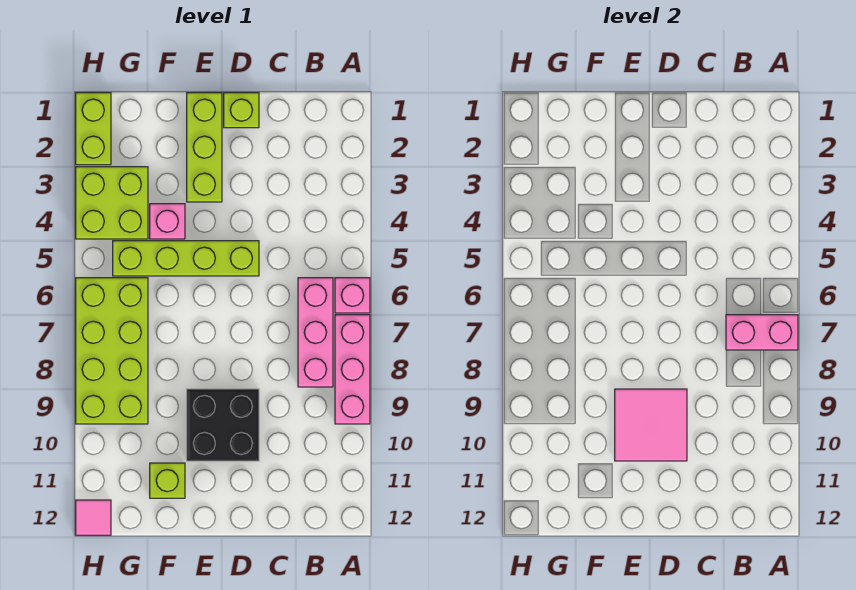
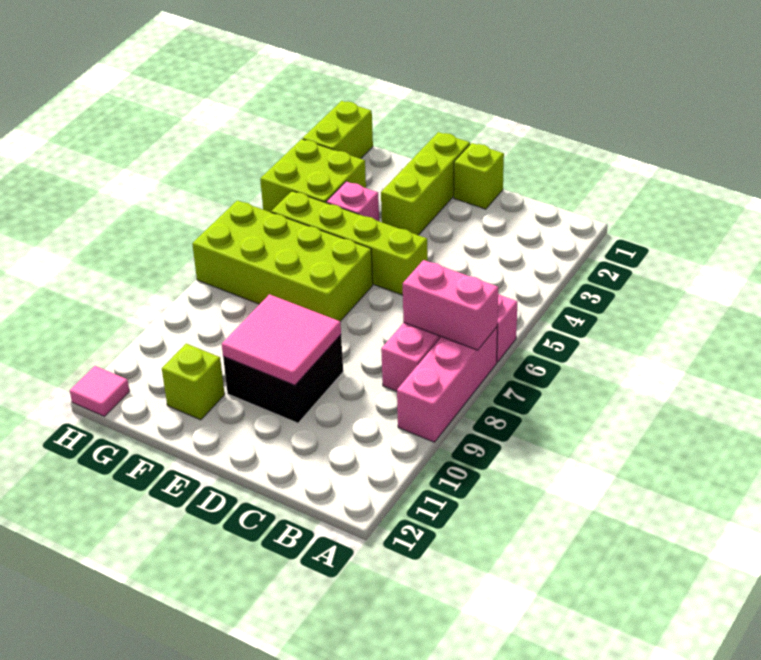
lime brick G6:H9 level 1 -> lime brick E6:H7 level 1

